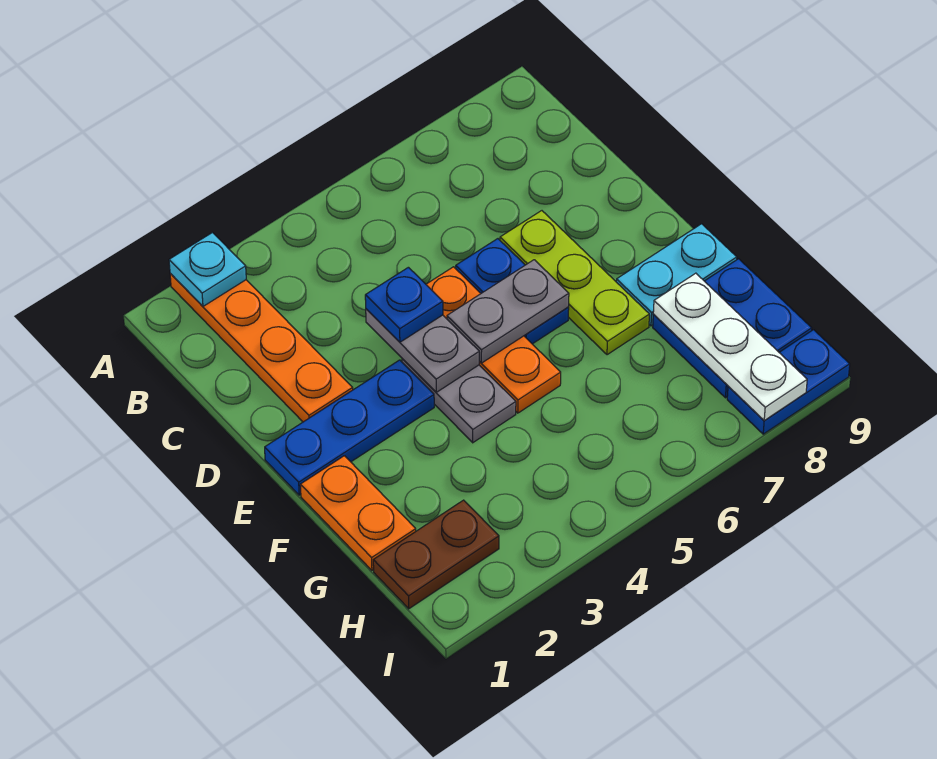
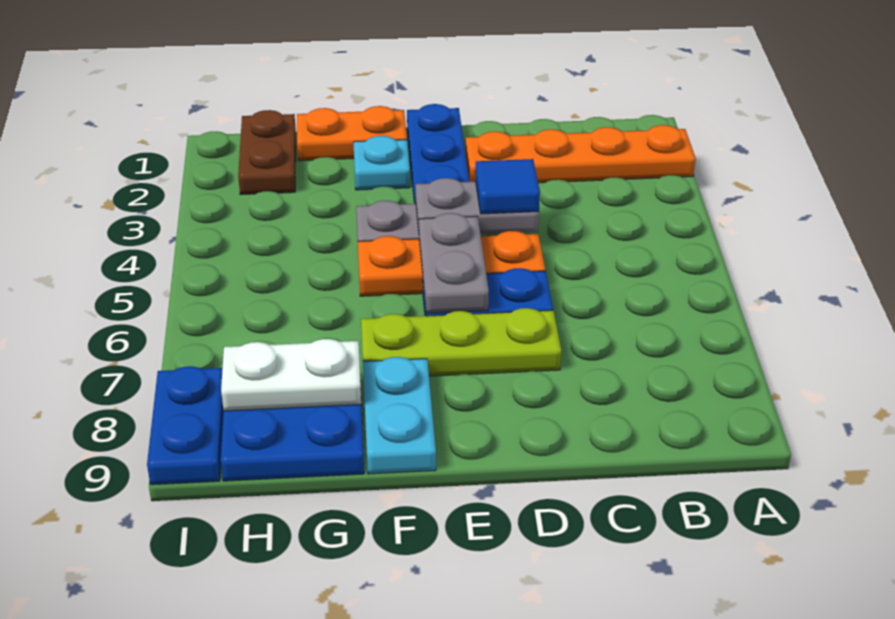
cyan plate A2 level 2 -> cyan plate F2 level 1
blue plate D4 level 3 -> blue tile D4 level 3
white plate G8:I8 level 2 -> white plate G8:H8 level 2

